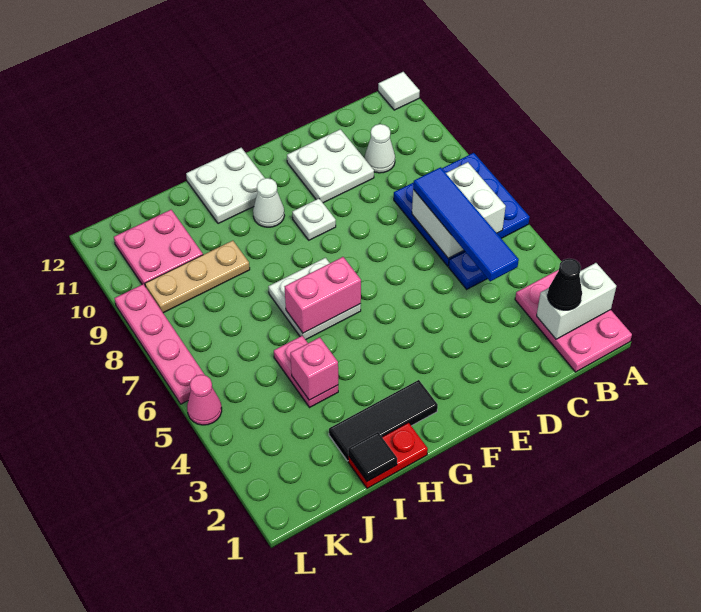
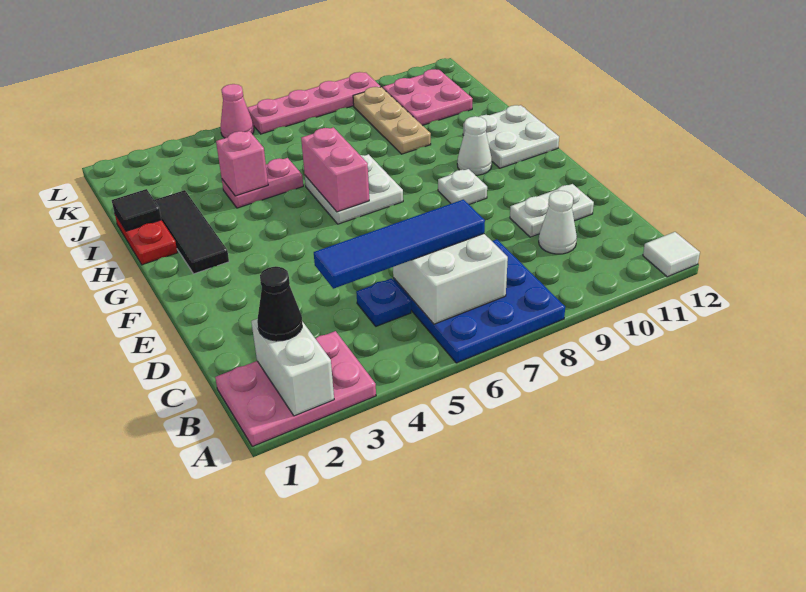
white plate D10:E11 level 1 -> white plate D10:D11 level 1

